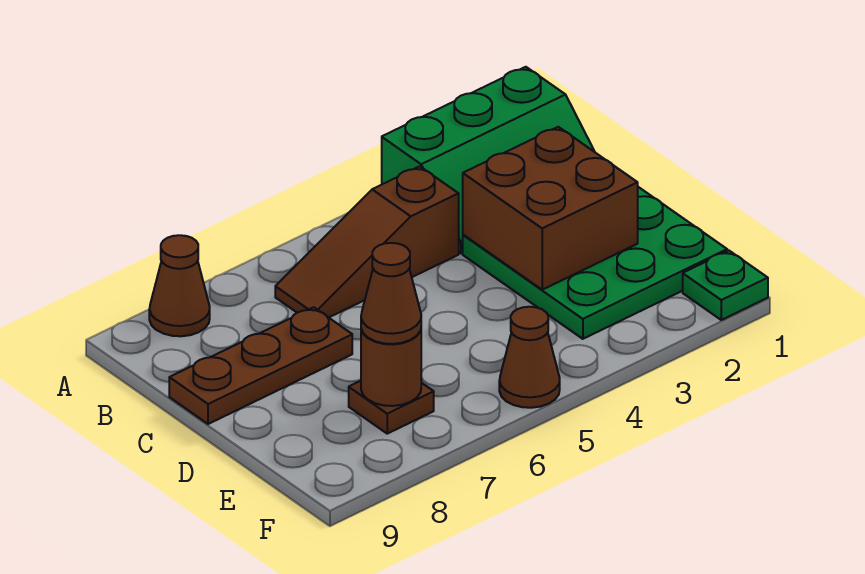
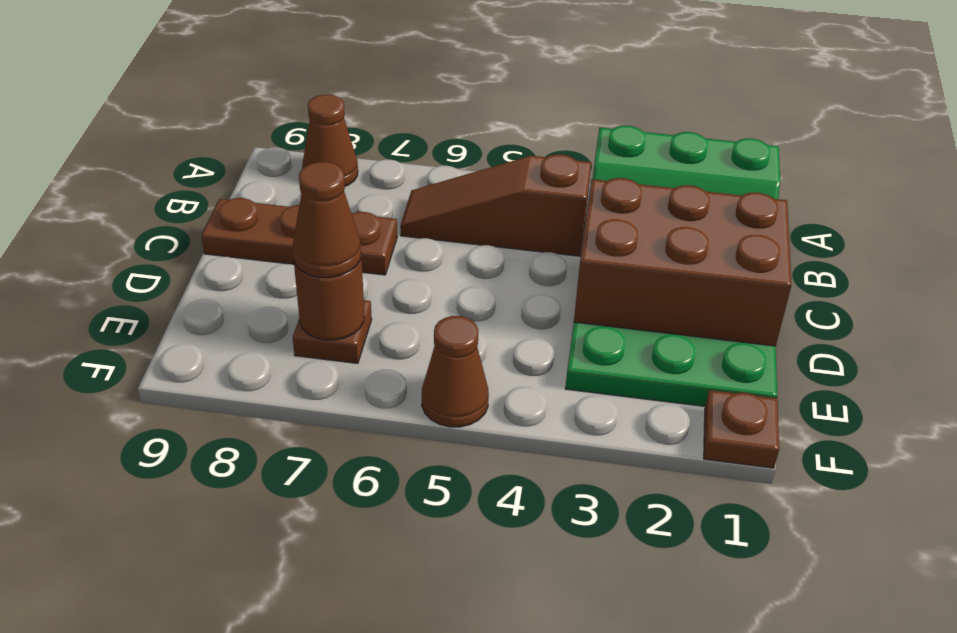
brown brick C2:D3 level 2 -> brown brick C1:D3 level 2
green plate F1 level 1 -> brown plate F1 level 1

